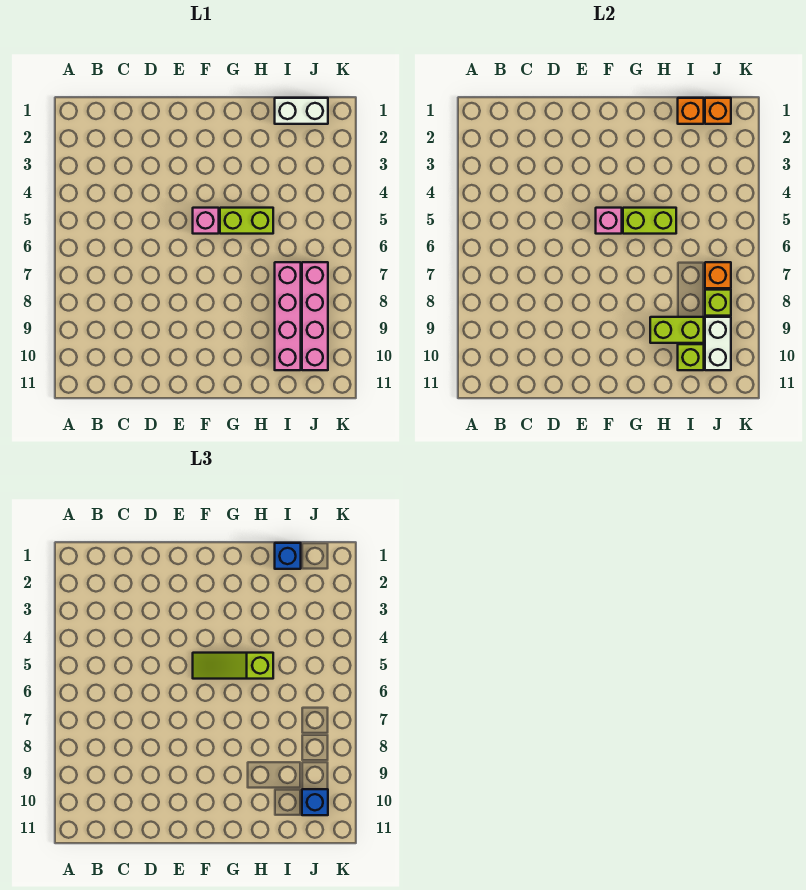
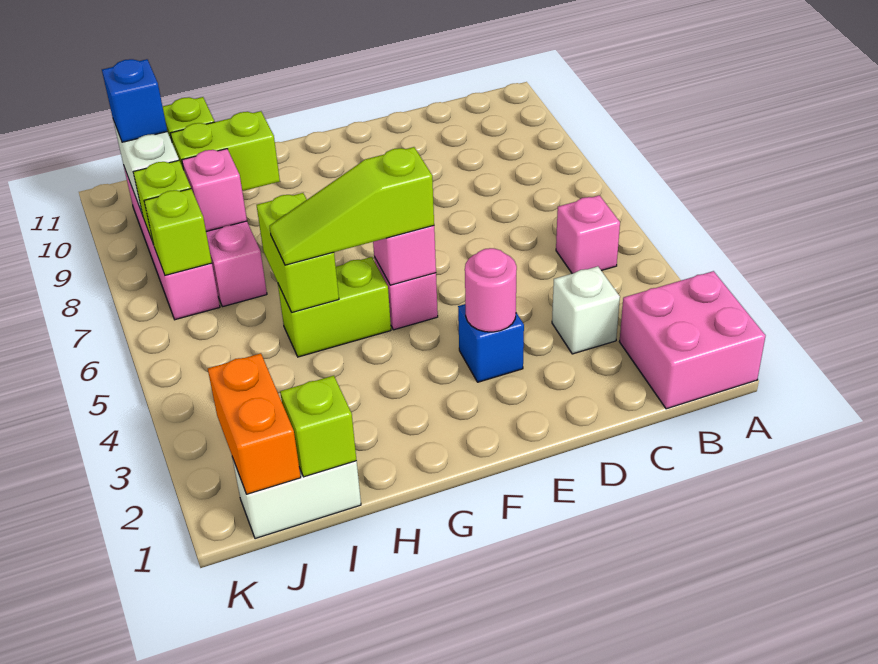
none -> pink brick A1:B2 level 1
none -> pink brick B5 level 1
none -> white brick C3 level 1
none -> pink round brick E3 level 2
lime slope F5:H5 level 3 top H -> lime slope F5:H5 level 3 top F
lime brick G5:H5 level 2 -> lime brick H5:H6 level 2
orange brick I1 level 2 -> lime brick I1 level 2
blue brick I1 level 3 -> blue brick E3 level 1
none -> pink brick I8 level 2
orange brick J1 level 2 -> orange brick J1:J2 level 2
orange brick J7 level 2 -> lime brick J7 level 2

